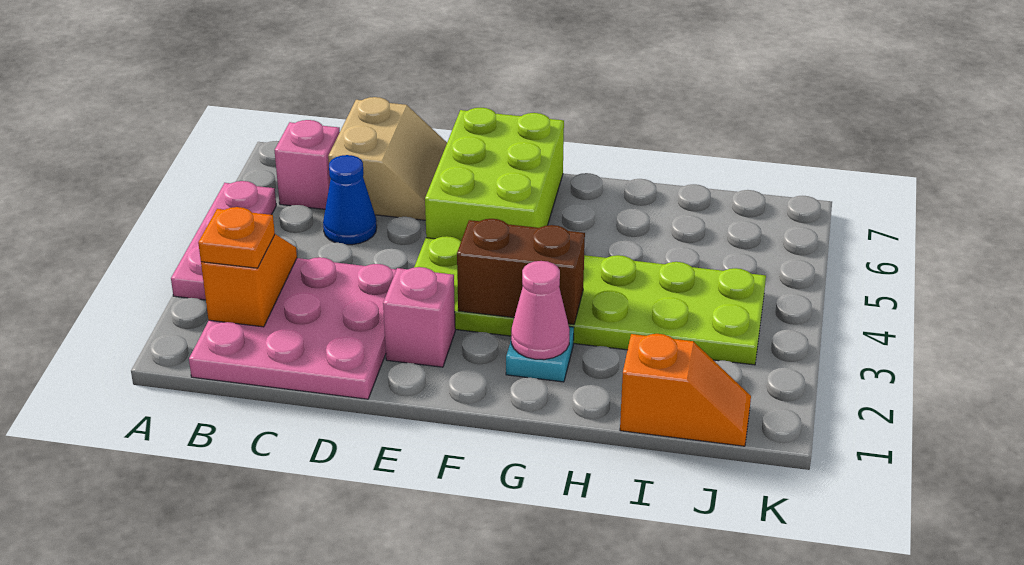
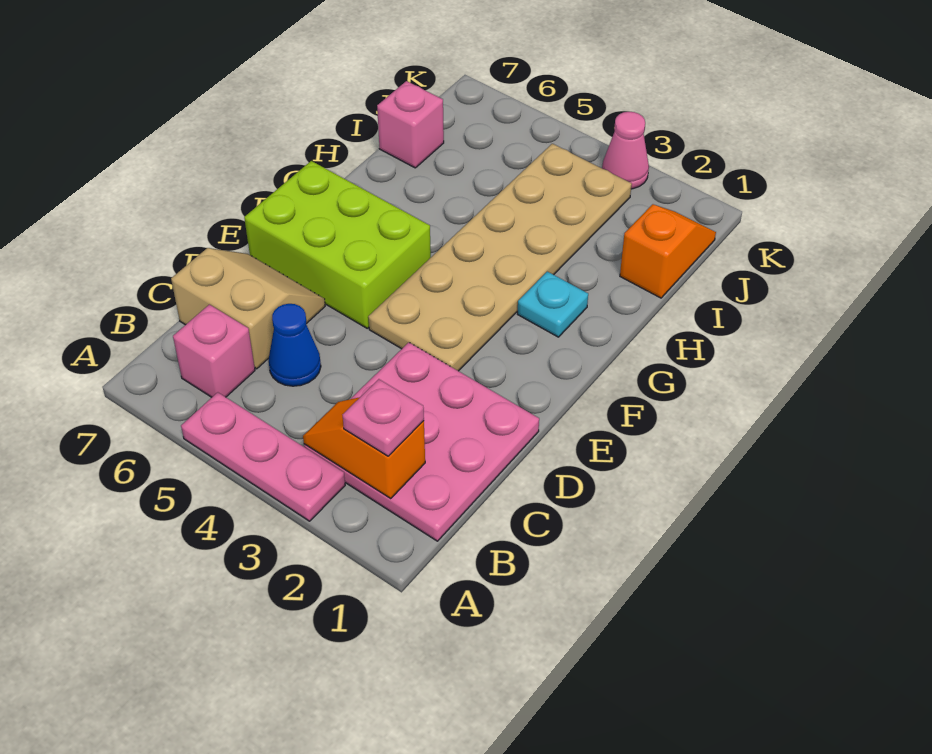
orange plate B2 level 3 -> pink plate B2 level 3
pink brick E2 level 1 -> pink brick I7 level 1
lime plate E3:J4 level 1 -> tan plate E3:J4 level 1
brown brick F3:G3 level 2 -> none
pink cone G2 level 2 -> pink cone K3 level 1

